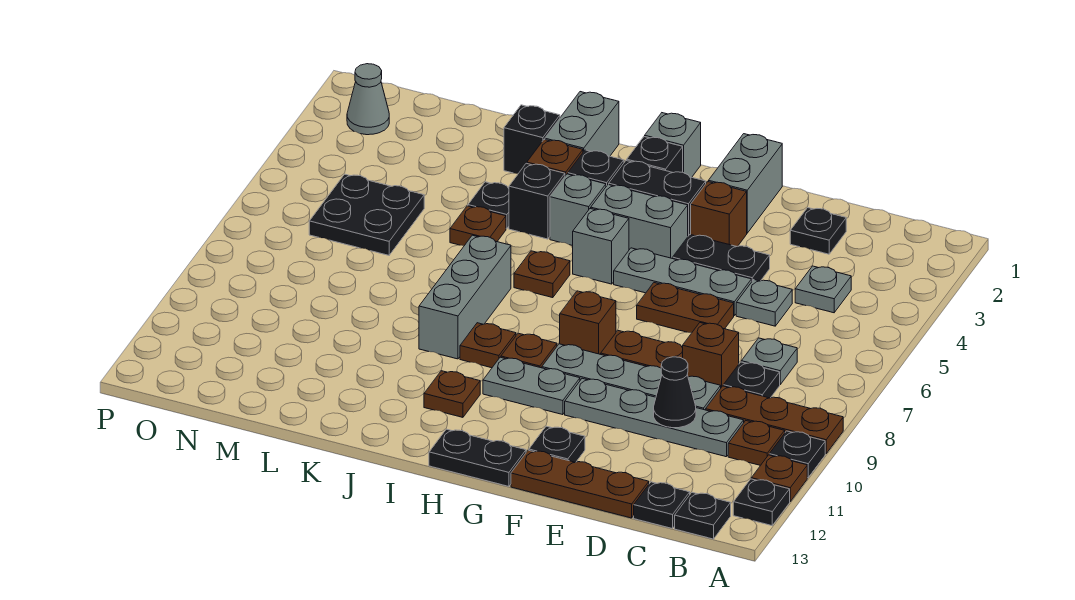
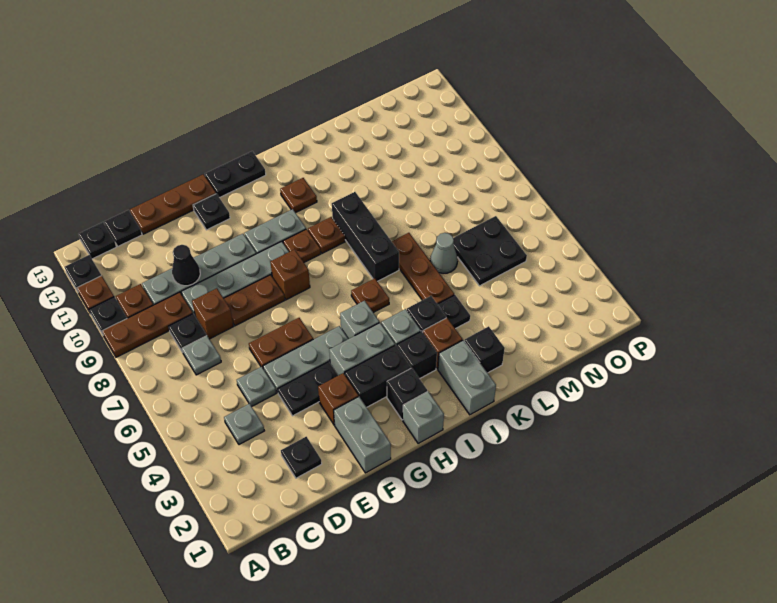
grey brick J7:J9 level 1 -> black brick J7:J9 level 1
brown plate K5 level 1 -> brown plate K5:K7 level 1
grey cone O2 level 1 -> grey cone L6 level 1

